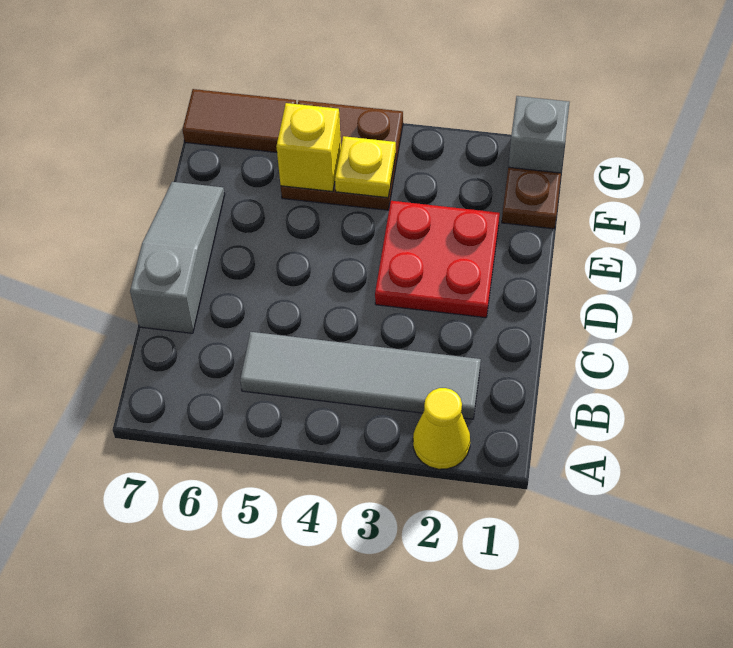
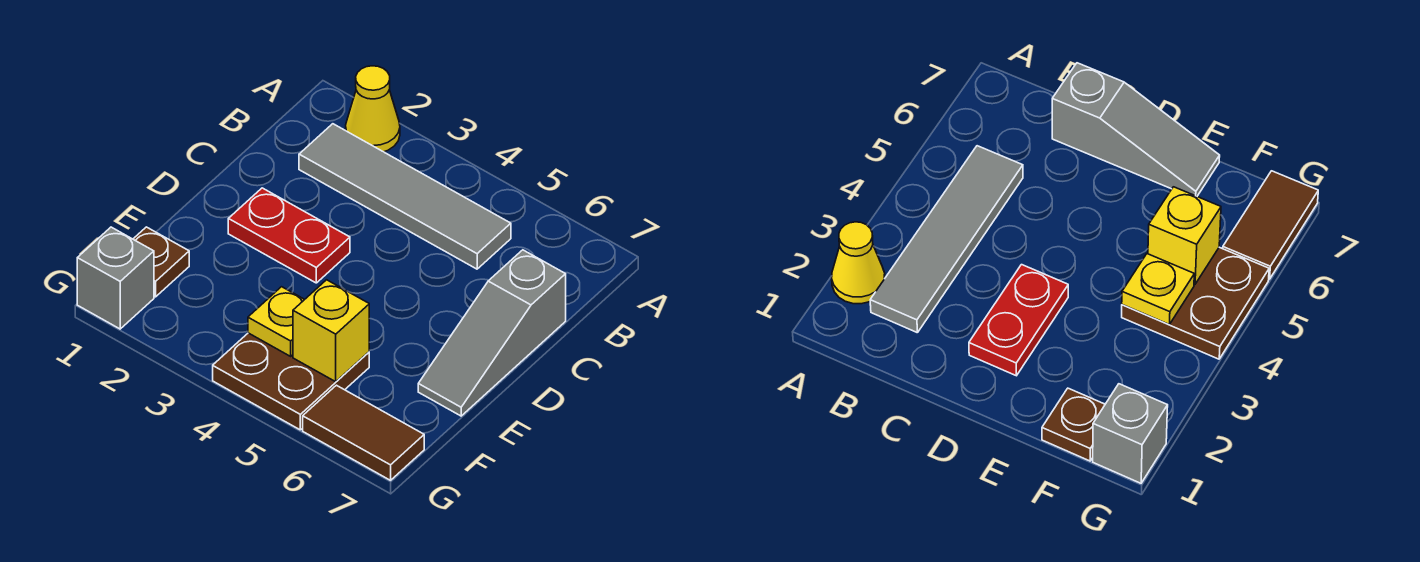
red plate D2:E3 level 1 -> red plate D2:D3 level 1

